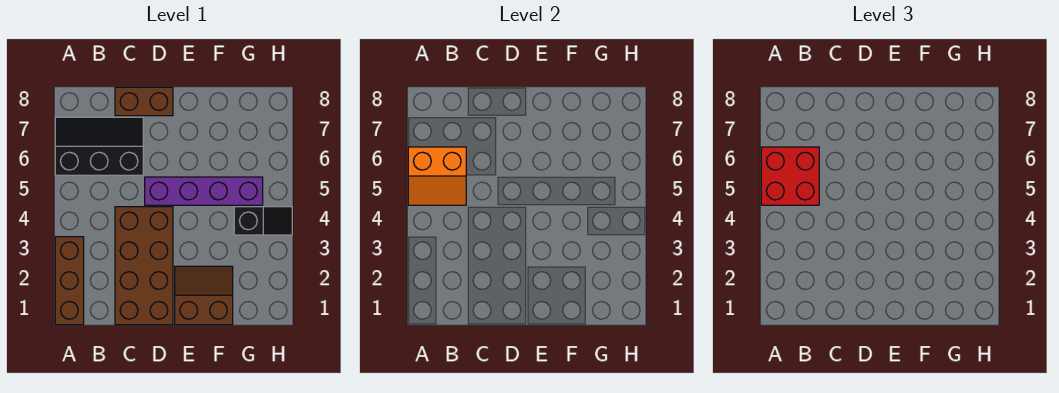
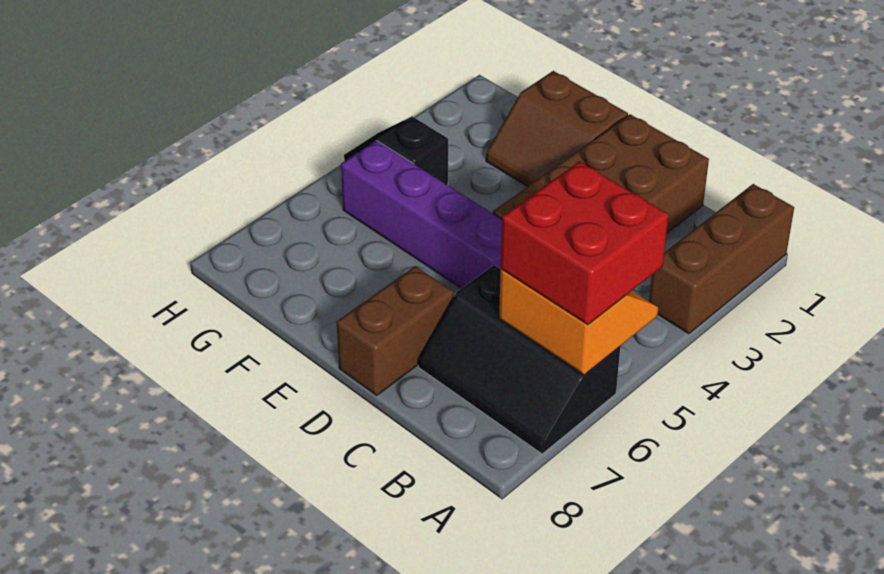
brown brick C8:D8 level 1 -> brown brick D7:D8 level 1

